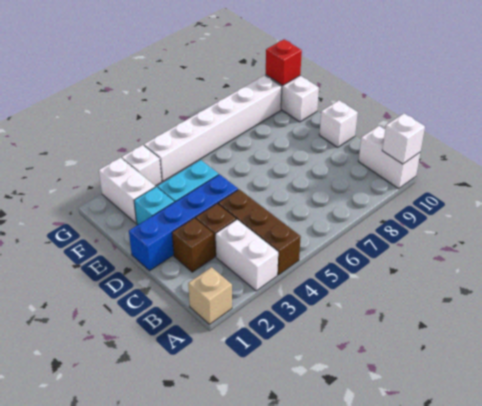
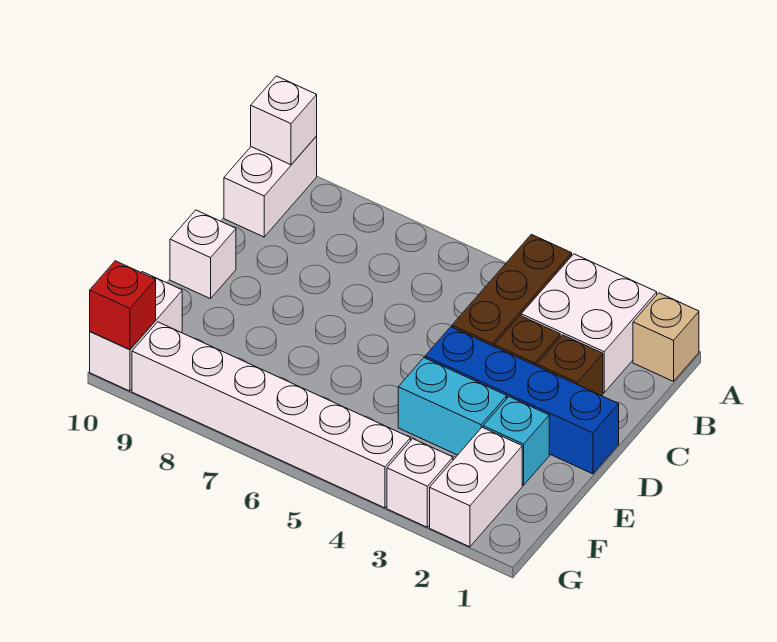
white brick A3:B3 level 1 -> white brick A2:B3 level 1

